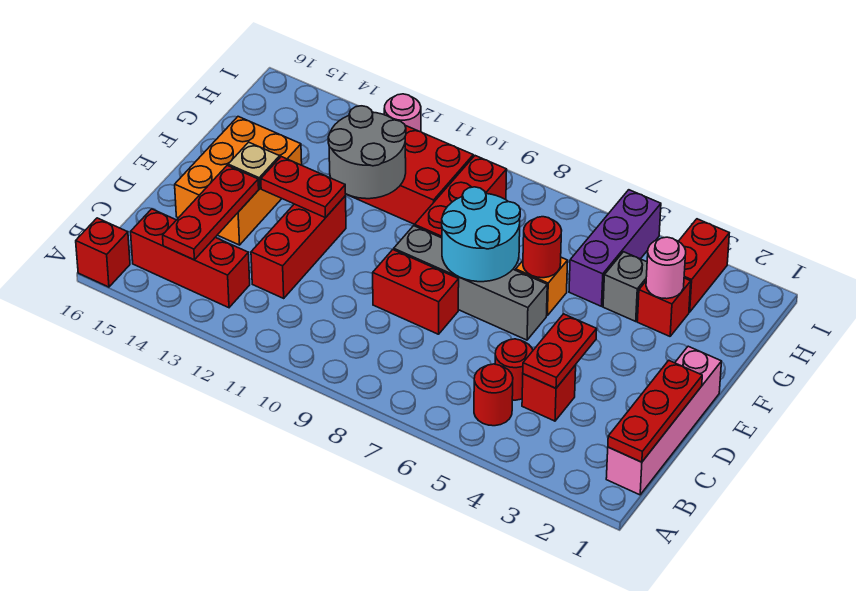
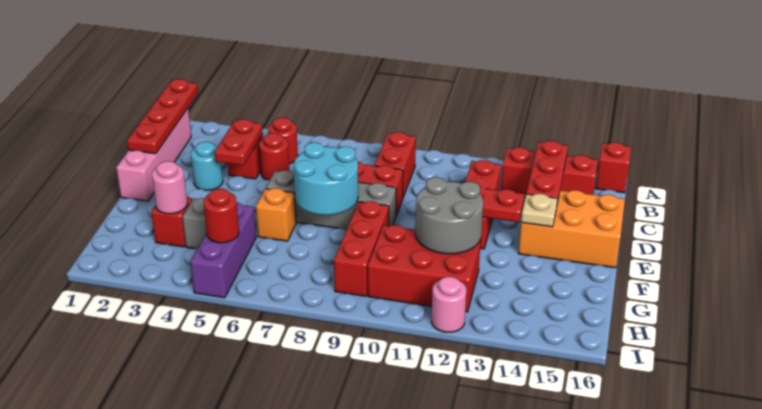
red plate B1:D1 level 2 -> red plate A1:D1 level 2
none -> cyan round brick D3 level 1
orange brick D14:F15 level 1 -> orange brick D14:E16 level 1
red round brick F6 level 2 -> red round brick H5 level 2
red brick H3:I3 level 1 -> red brick B9:C9 level 1

